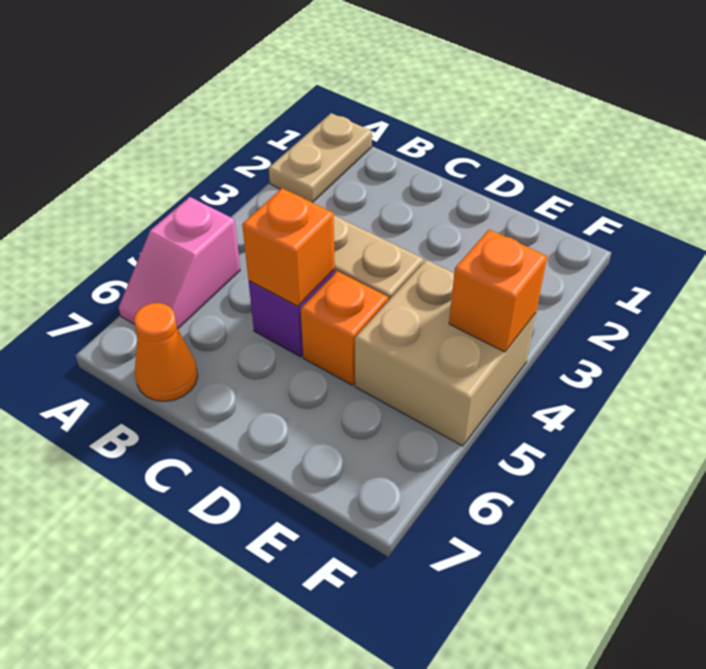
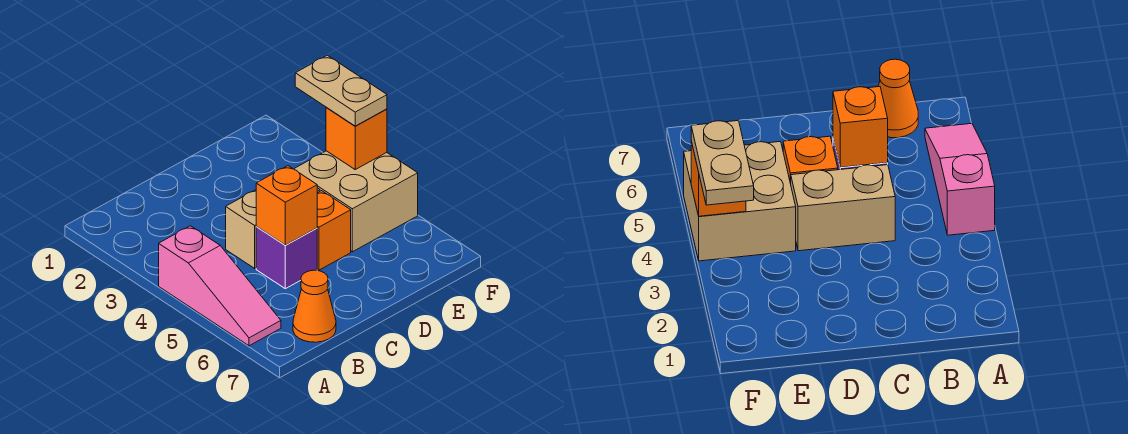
tan plate A1:A2 level 1 -> tan plate F3:F4 level 3
pink slope A5:A6 level 1 top 5 -> pink slope A4:A6 level 1 top 4

